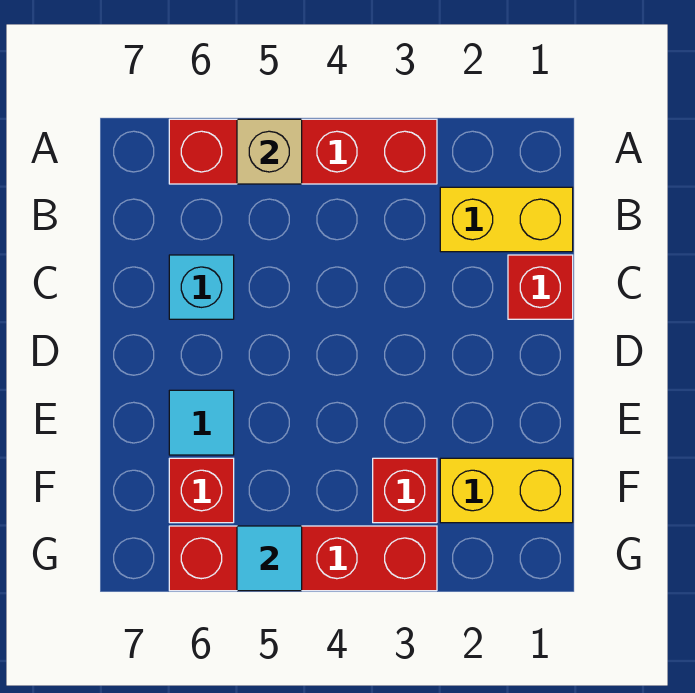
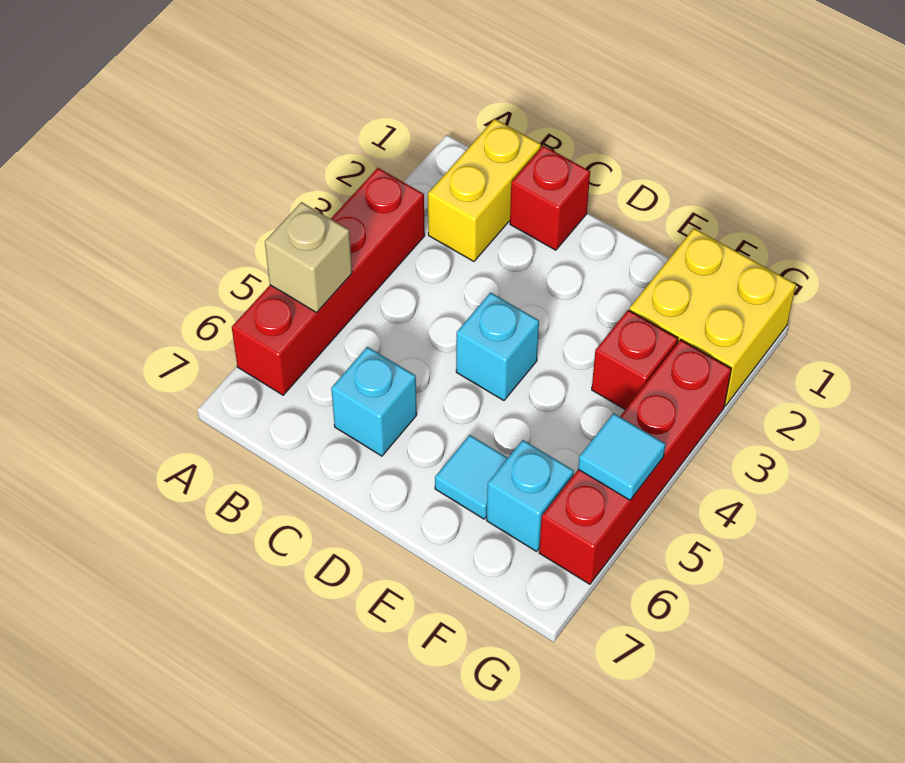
none -> cyan brick D4 level 1
yellow brick F1:F2 level 1 -> yellow brick F1:G2 level 1
red brick F6 level 1 -> cyan brick F6 level 1

